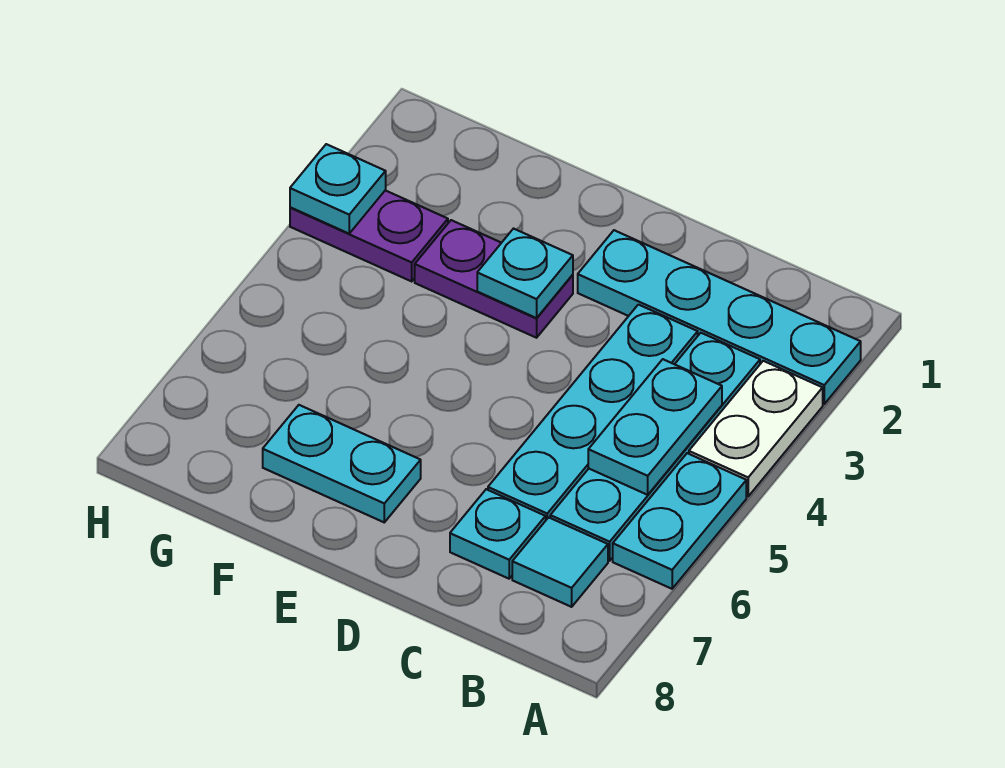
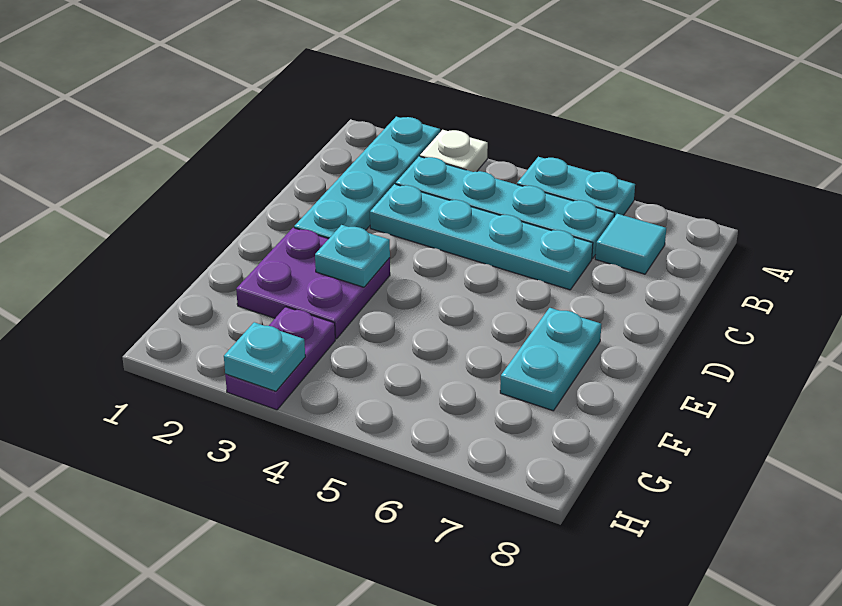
white plate A3:A4 level 1 -> white plate A3 level 1
cyan plate B4:B5 level 2 -> none
cyan plate C7 level 1 -> none
purple plate E3:F3 level 1 -> purple plate E2:F3 level 1

